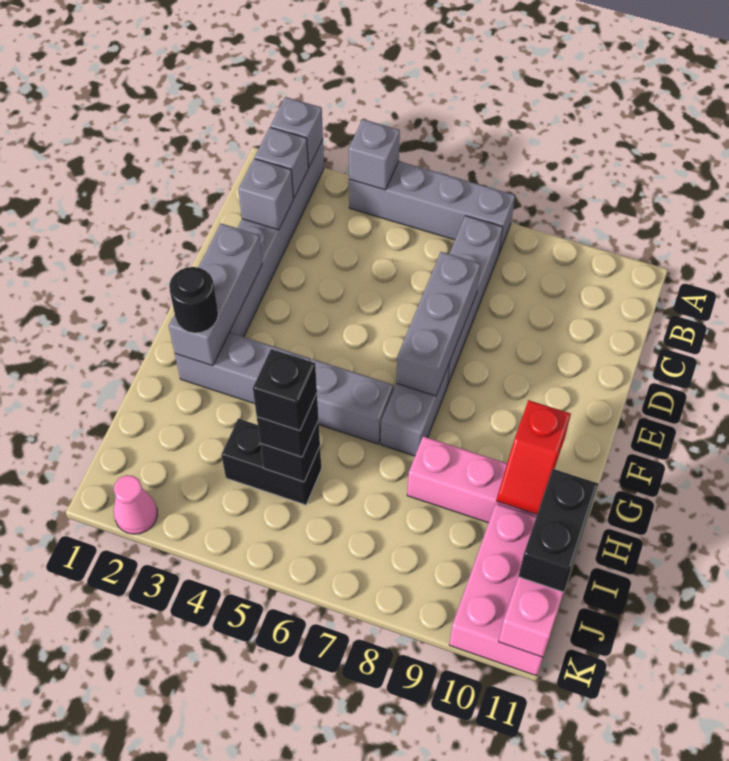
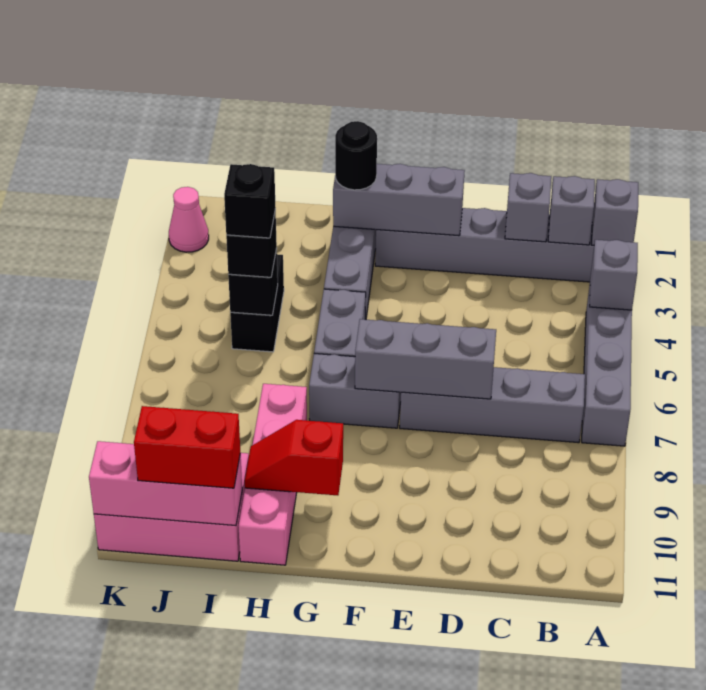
black brick I11:J11 level 3 -> red brick I11:J11 level 3

